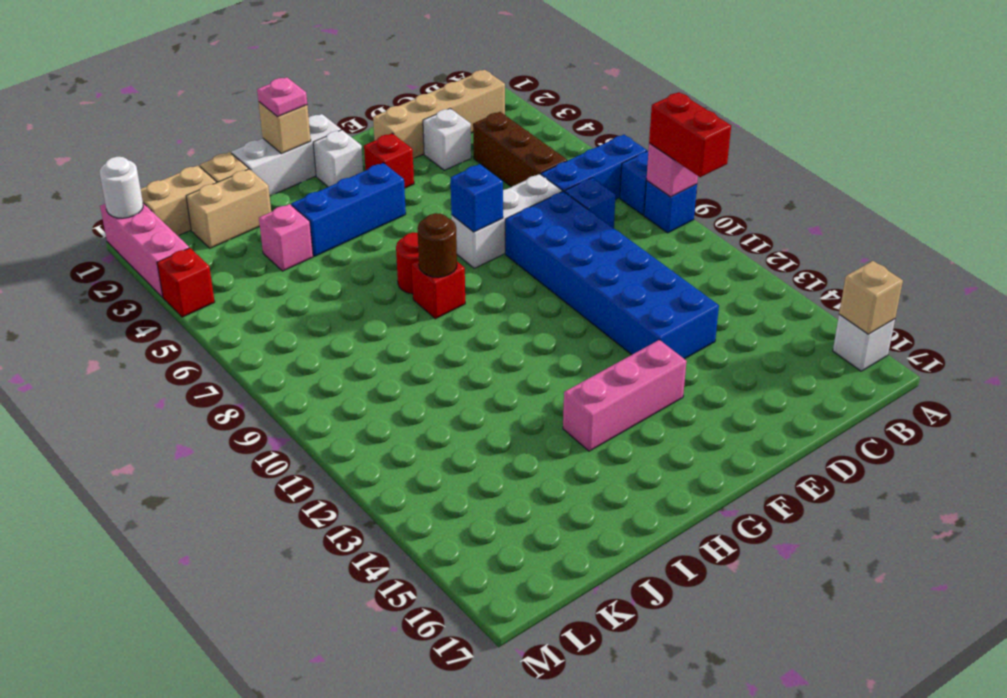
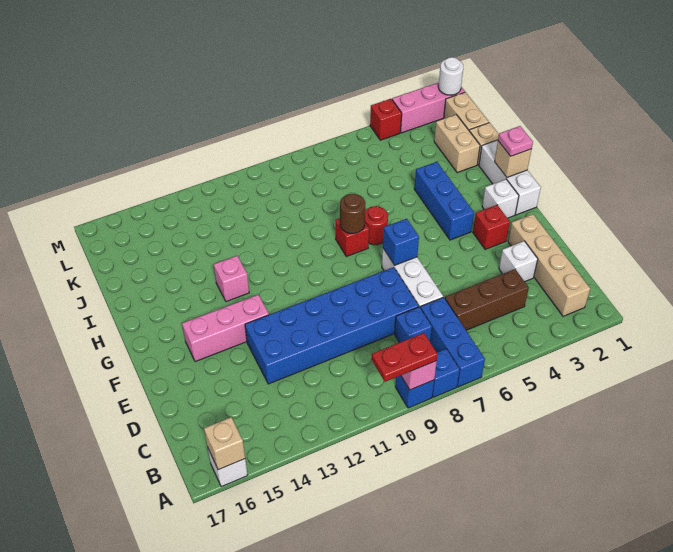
red brick A9:A10 level 3 -> red plate A9:A10 level 3
pink brick F14:H14 level 1 -> pink brick F13:F15 level 1
pink brick J4 level 1 -> pink brick H13 level 1

